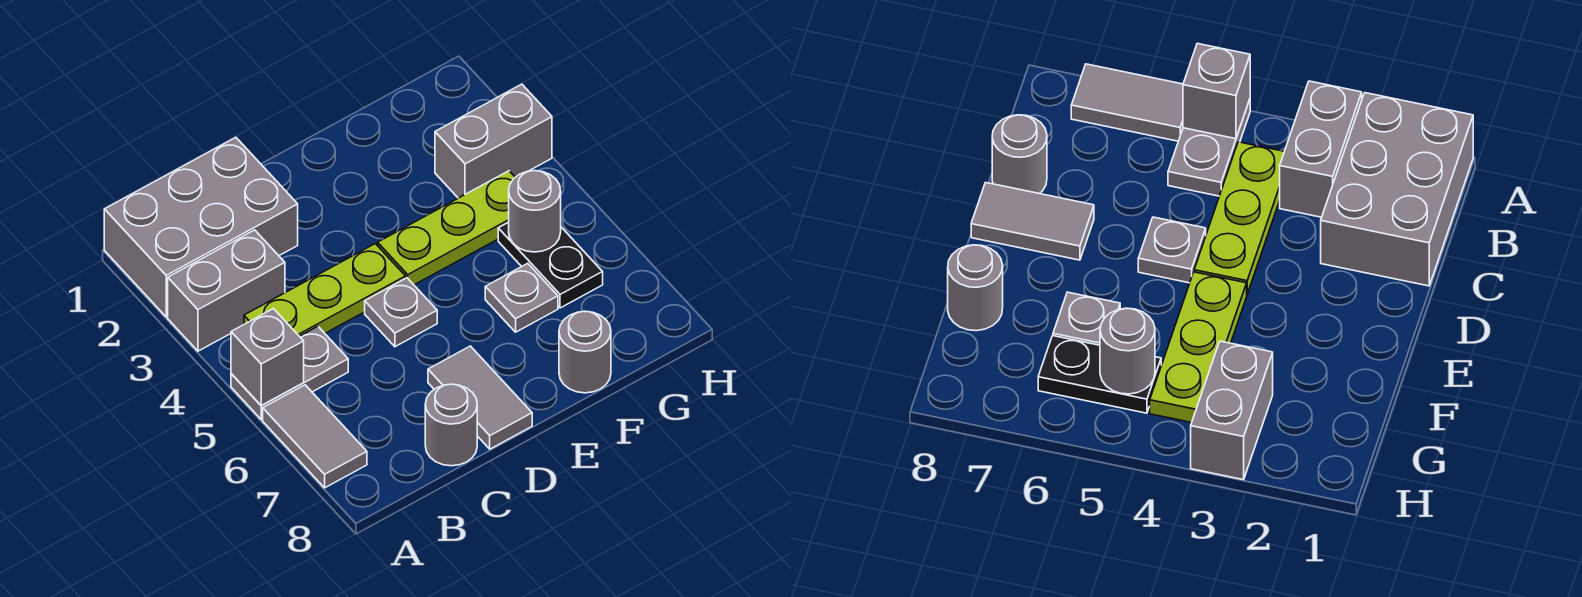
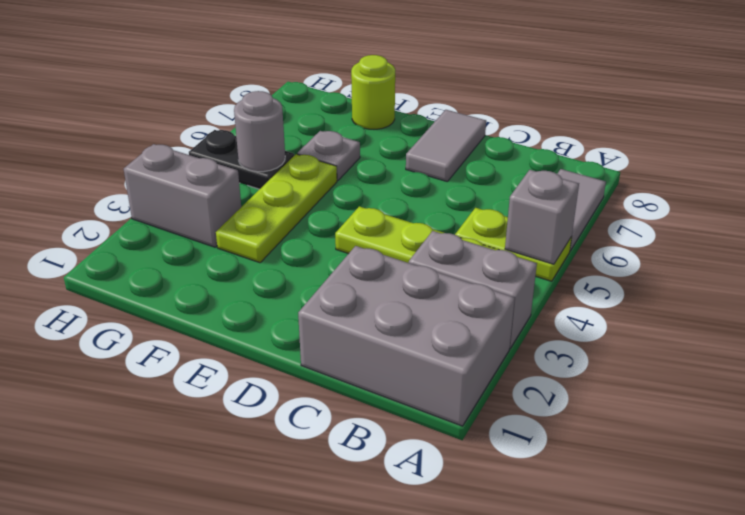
grey plate A5:B5 level 1 -> lime plate A5:B5 level 1
grey round brick C8 level 1 -> none
grey plate D5 level 1 -> none
lime plate E4:G4 level 1 -> lime plate F3:F5 level 1
grey round brick F8 level 1 -> lime round brick F8 level 1
black plate G5:G6 level 1 -> black plate G5:H5 level 1

